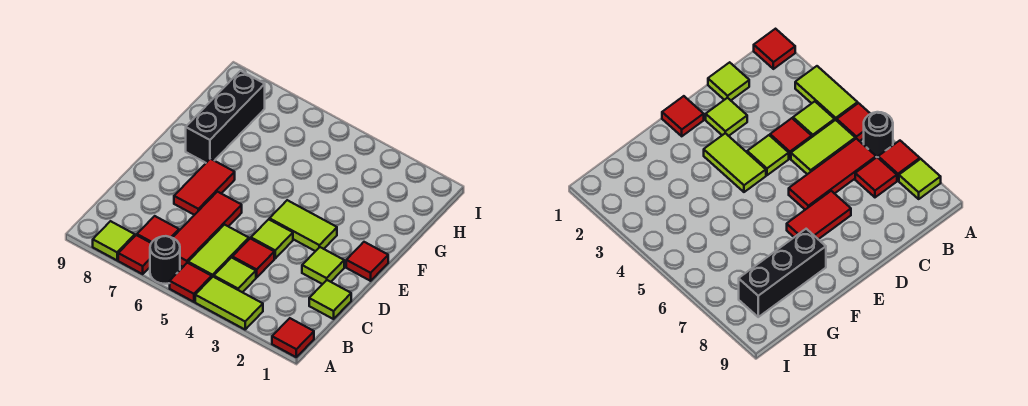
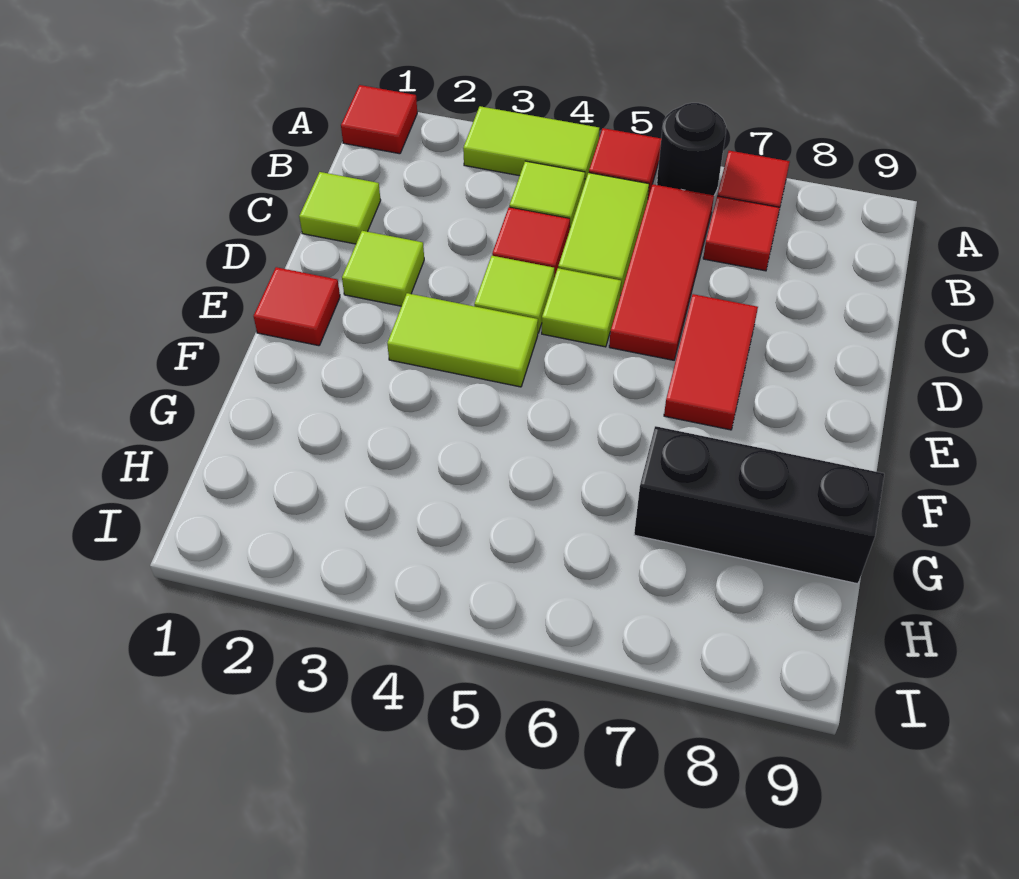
lime tile A8 level 1 -> lime tile D5 level 1
black brick F8:H8 level 1 -> black brick G7:G9 level 1

